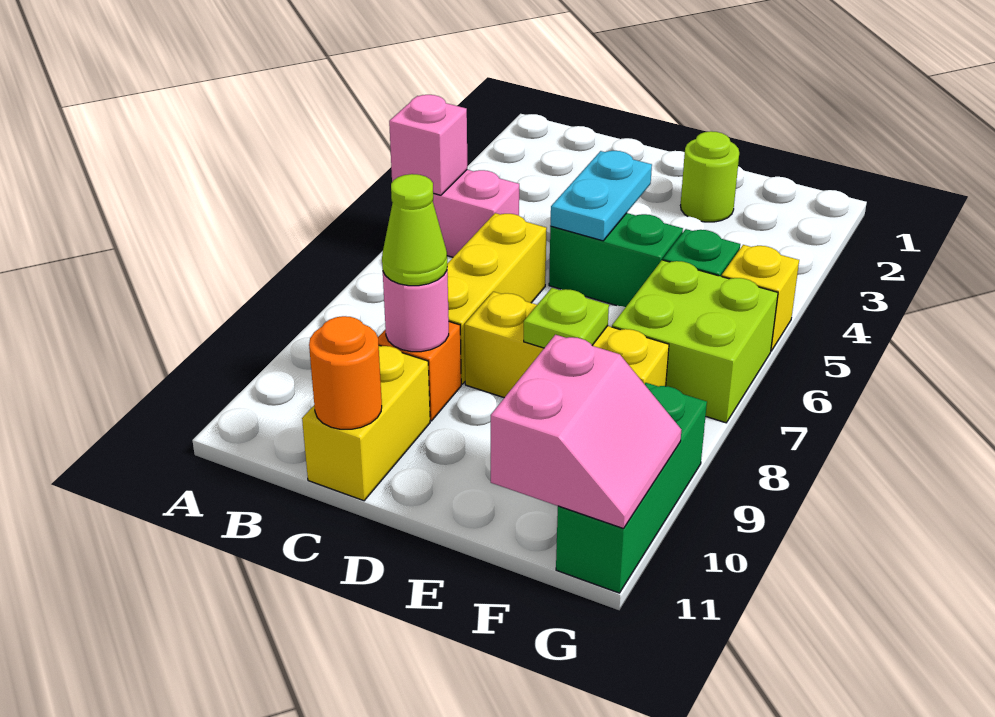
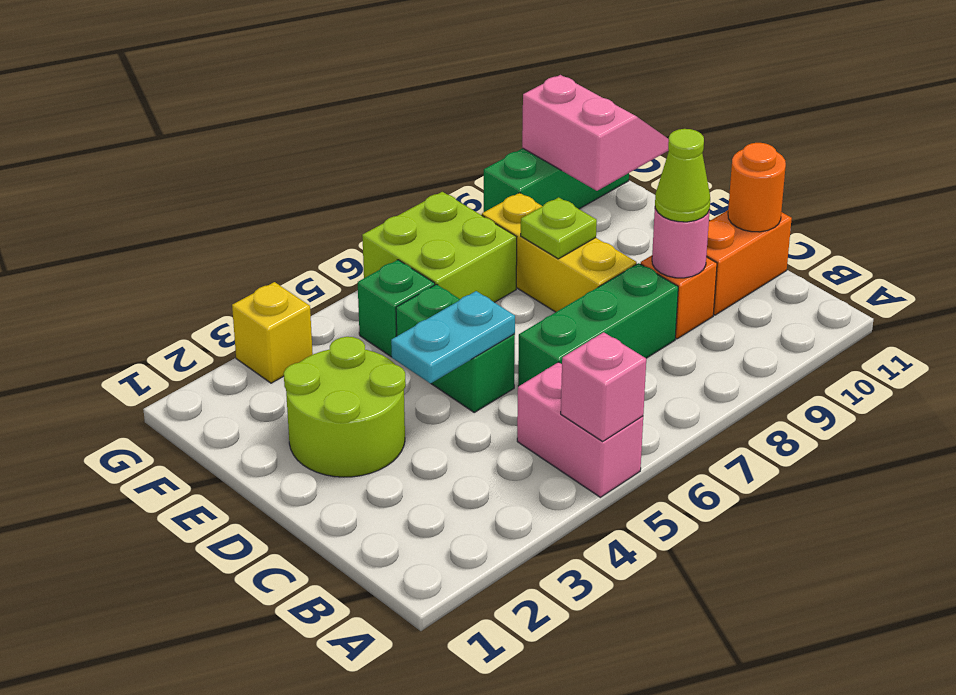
yellow brick C6:C8 level 1 -> green brick C6:C8 level 1
yellow brick C10:C11 level 1 -> orange brick C10:C11 level 1
lime round brick E2 level 1 -> lime round brick D2:E3 level 1
pink slope F10:G11 level 2 top F -> pink slope F10:G11 level 2 top 10
yellow brick G5 level 1 -> yellow brick G3 level 1

